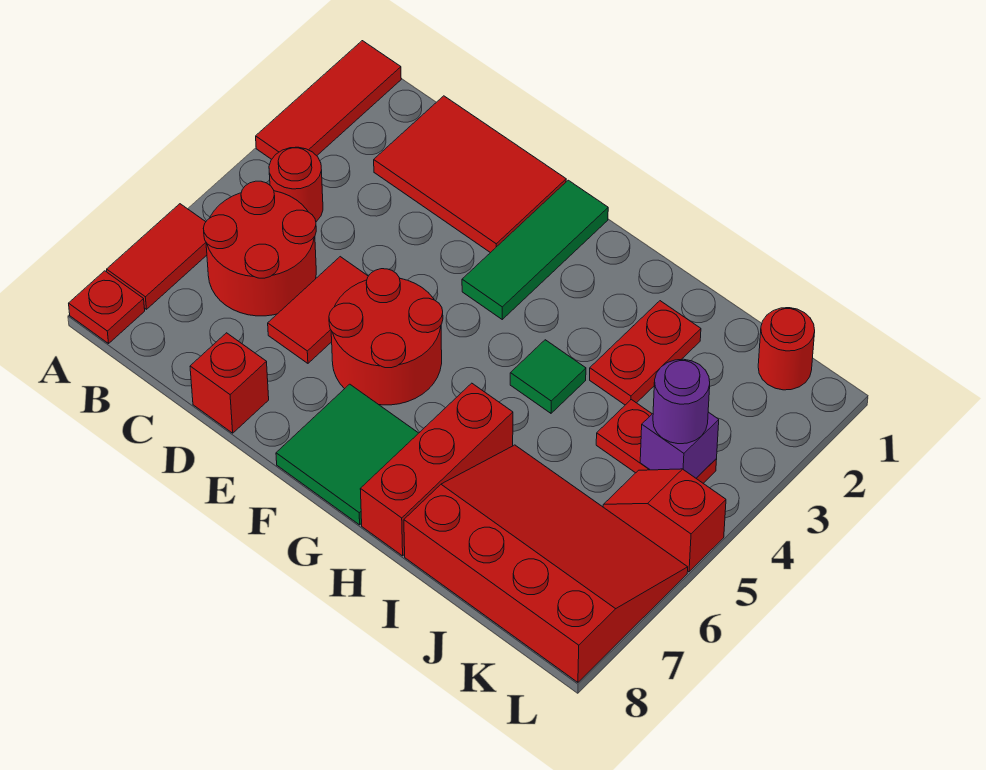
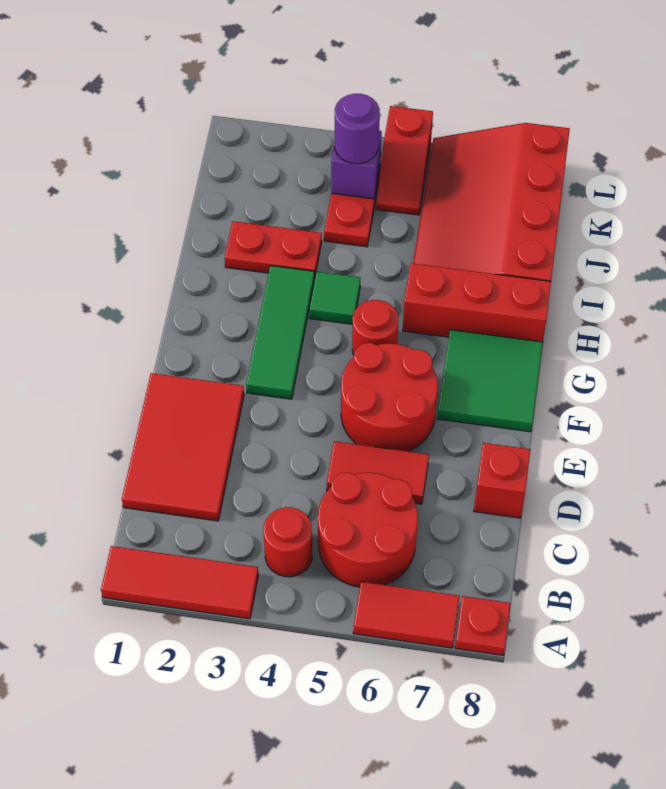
green tile F1:F3 level 1 -> green tile F3:H3 level 1
red round brick K1 level 1 -> red round brick G5 level 1

